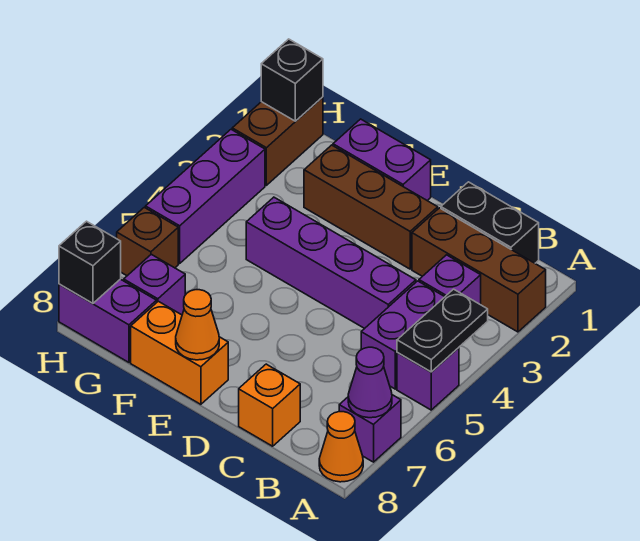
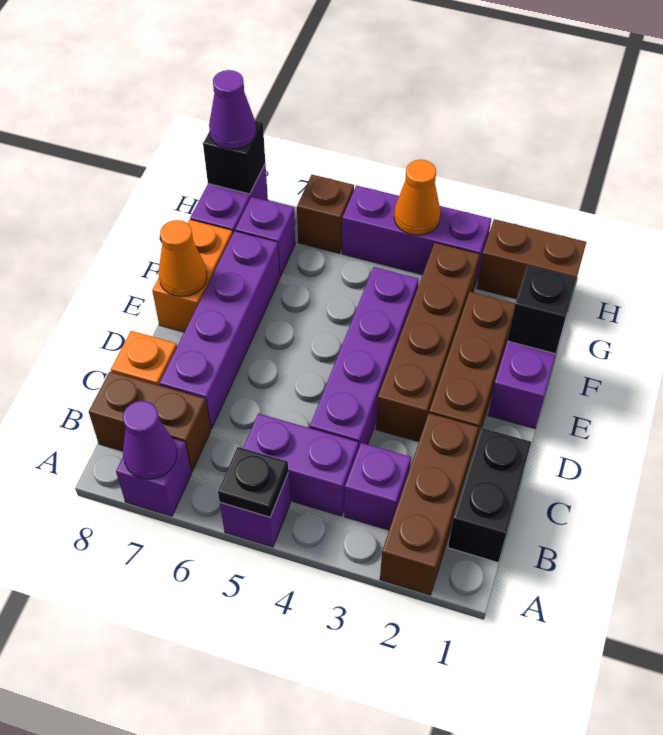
black plate A4:A5 level 2 -> black plate A5 level 2
orange cone A8 level 1 -> orange cone H4 level 2
none -> brown brick B7:B8 level 1
none -> purple brick C7:F7 level 1
none -> brown brick D3:G3 level 1
black brick H1 level 2 -> black brick F1 level 2
none -> purple cone H8 level 3

